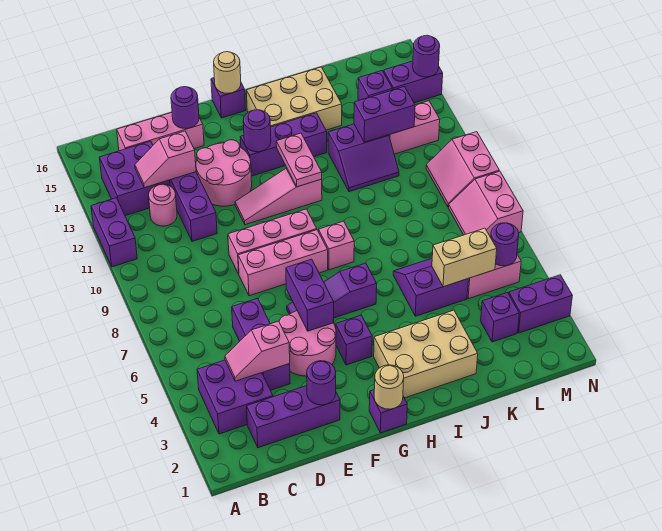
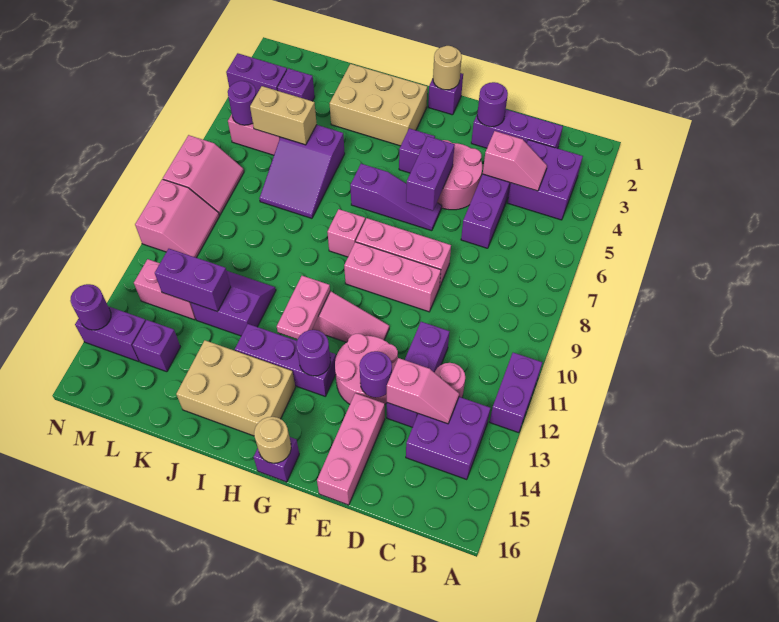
pink brick C15:E15 level 1 -> pink brick E14:E16 level 1
purple round brick E15 level 2 -> purple round brick E13 level 2
purple slope J5:K6 level 1 top 5 -> purple slope J5:K7 level 1 top 5

